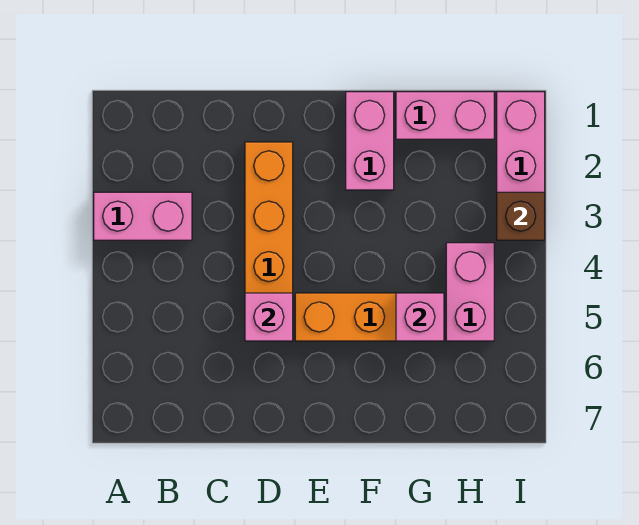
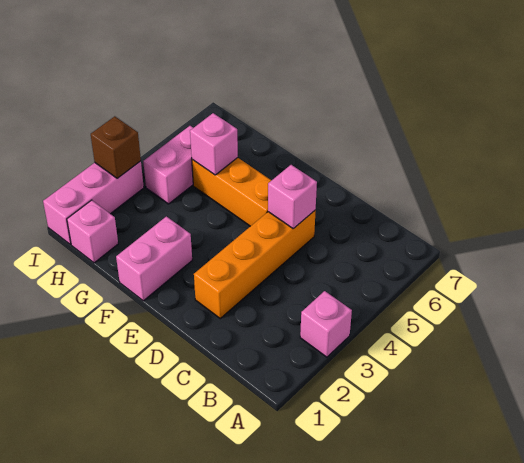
pink brick A3:B3 level 1 -> pink brick A3 level 1
pink brick G1:H1 level 1 -> pink brick H1 level 1

